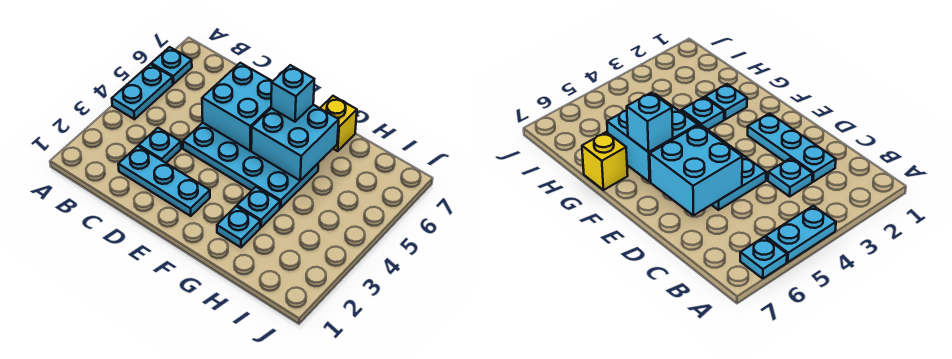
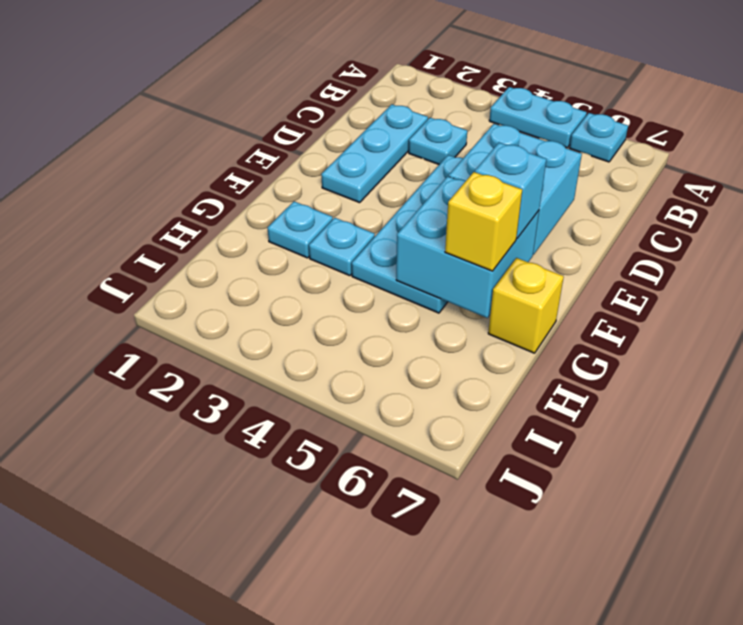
none -> yellow brick G6 level 3

